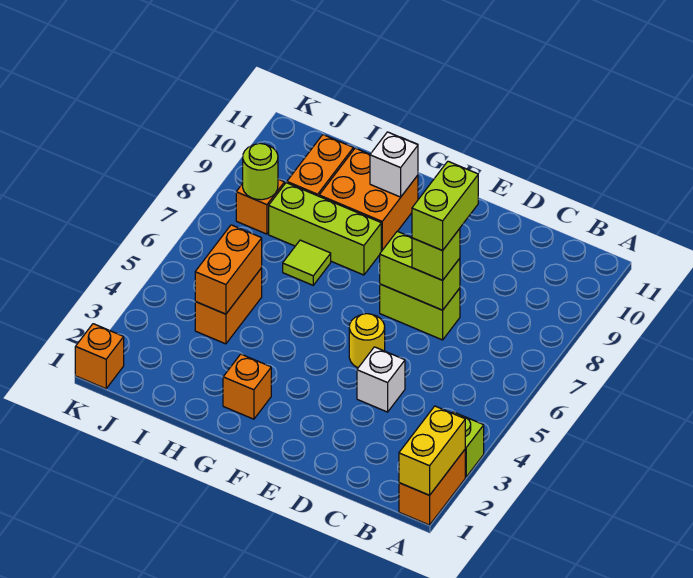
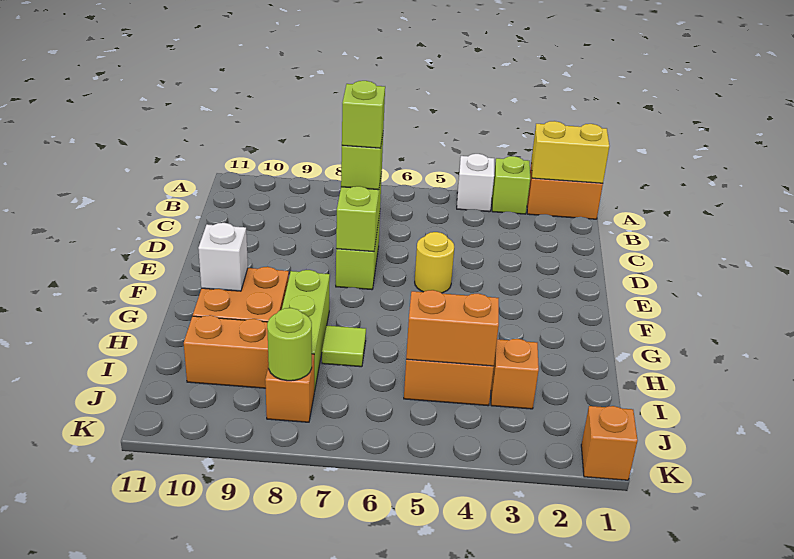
white brick D4 level 1 -> white brick A4 level 1
lime brick D7:D8 level 4 -> lime brick D7 level 4
orange brick G2 level 1 -> orange brick I3 level 1

